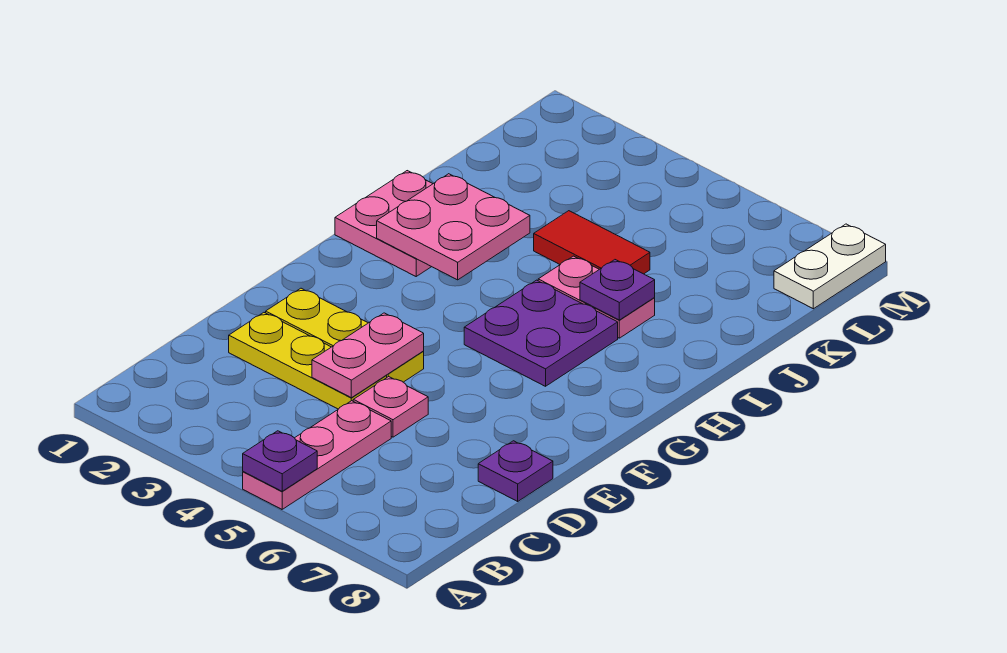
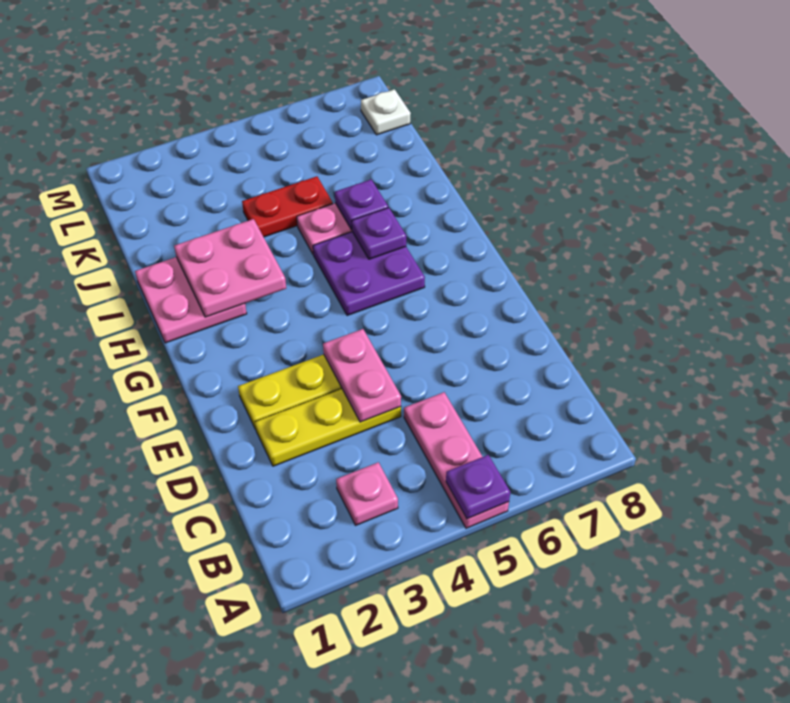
pink plate D5 level 1 -> pink plate B3 level 1
purple plate D8 level 1 -> purple plate H6 level 2
red tile J4:J5 level 1 -> red plate J4:J5 level 1
white plate L8:M8 level 1 -> white plate L8 level 1

